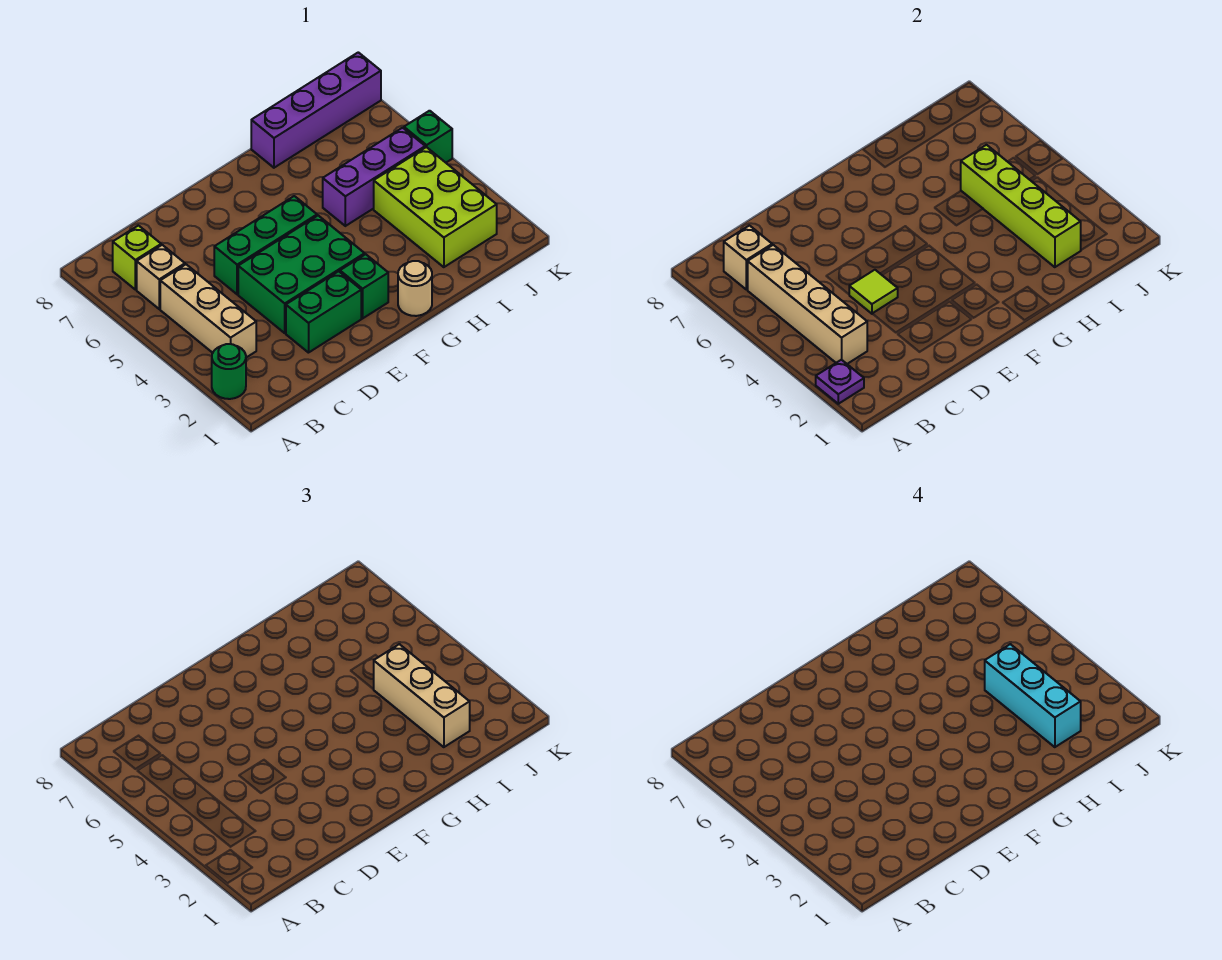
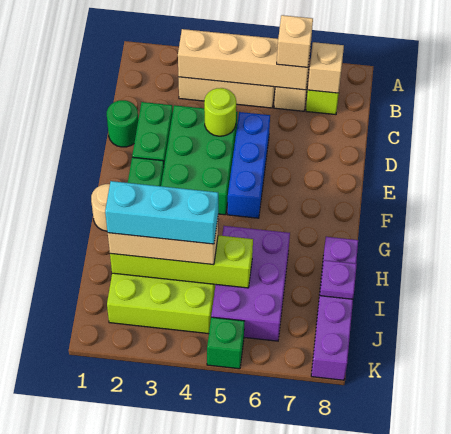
green round brick A2 level 1 -> green round brick D1 level 1
purple plate A2 level 2 -> purple plate I8 level 2
none -> tan brick B6 level 3
lime tile D4 level 2 -> lime round brick D4 level 2
green brick D5:F5 level 1 -> blue brick D5:F5 level 1
purple brick H5:J5 level 1 -> purple brick H5:J6 level 1

